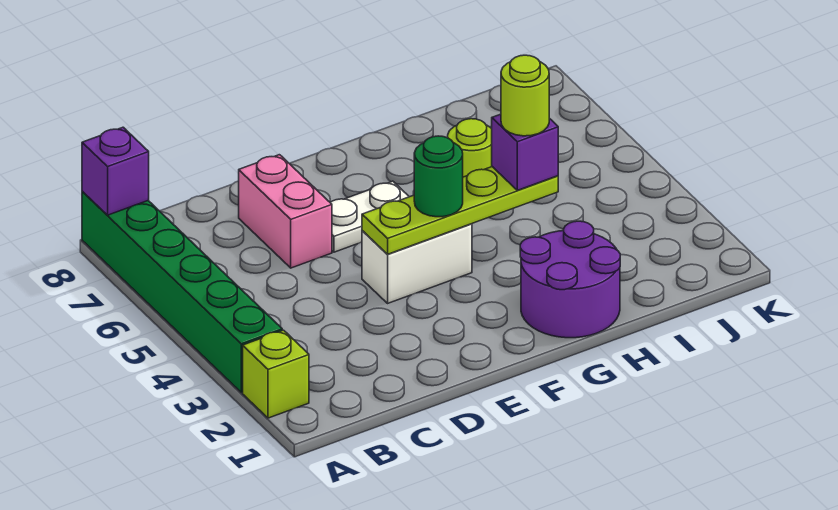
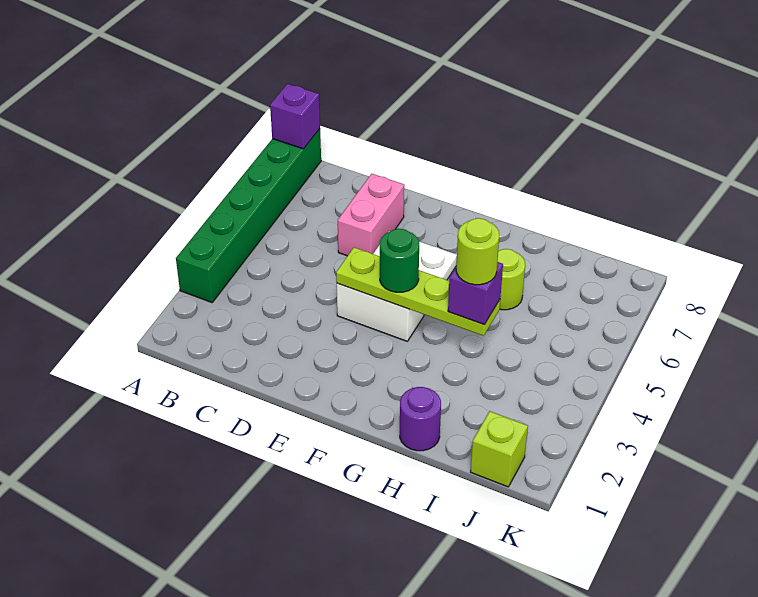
lime brick A2 level 1 -> lime brick J1 level 1
purple round brick G1:H2 level 1 -> purple round brick H1 level 1

